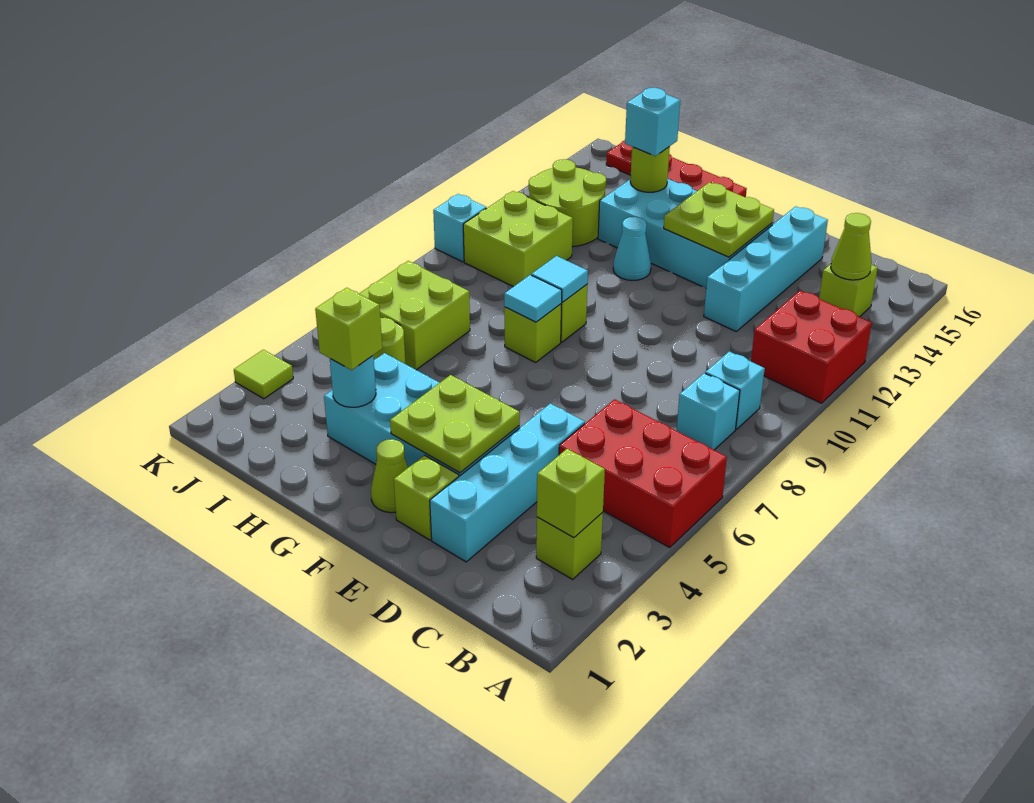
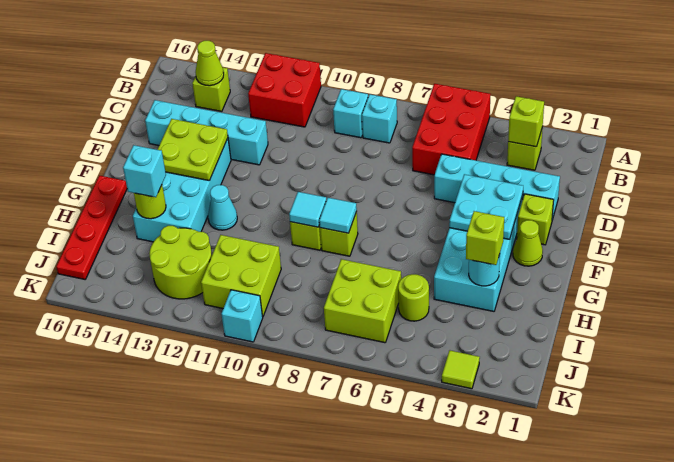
lime plate E3:F4 level 2 -> cyan plate E3:F4 level 2

